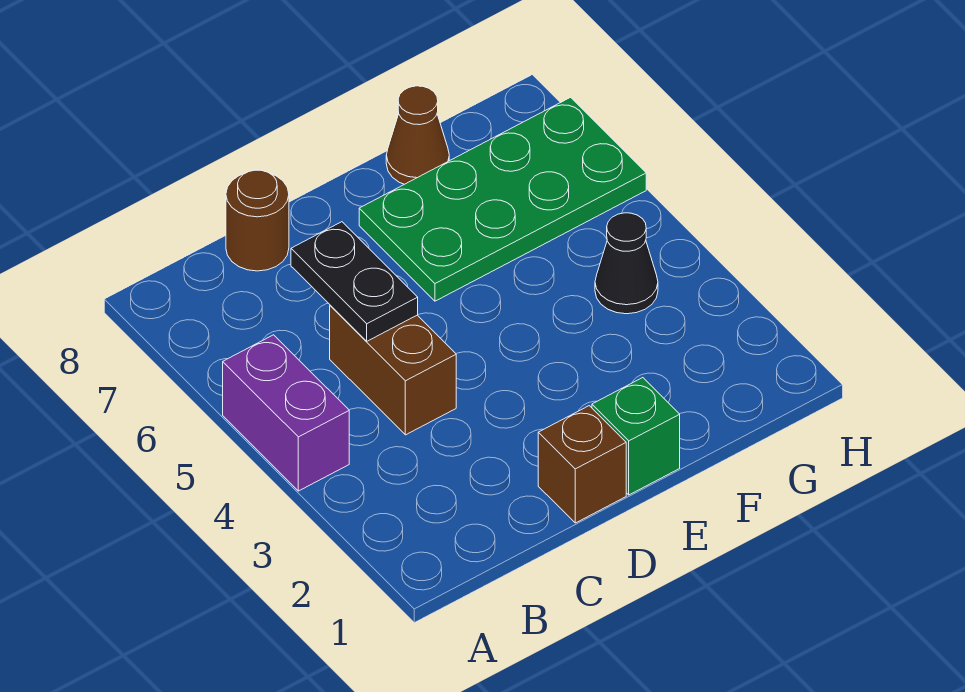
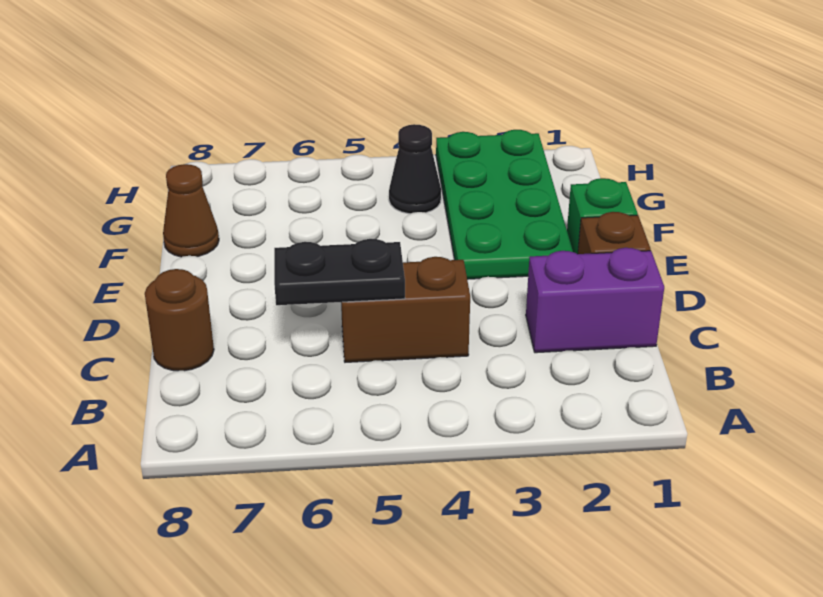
purple brick A4:A5 level 1 -> purple brick C1:C2 level 1
green plate E6:H7 level 1 -> green plate E2:H3 level 1

